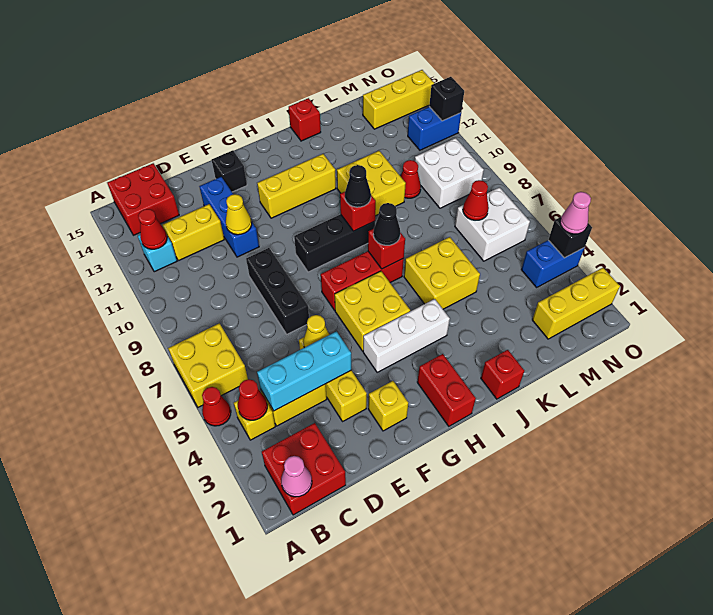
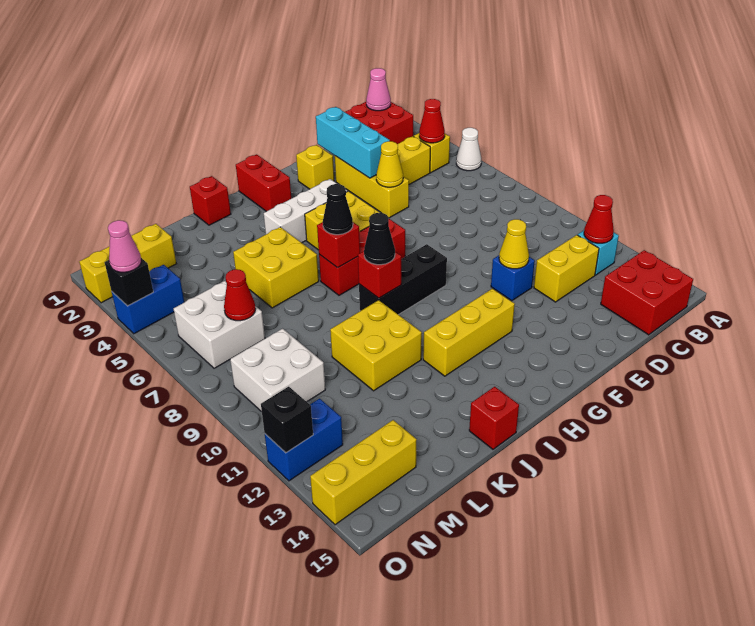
red cone A5 level 1 -> white cone A5 level 1
yellow brick A6:B7 level 1 -> none
cyan brick C4:E4 level 2 -> cyan brick E2:E4 level 2
black brick E7:E9 level 1 -> none
blue brick E11:E13 level 1 -> blue brick E11 level 1
black brick F14 level 1 -> none
red cone L10 level 1 -> none

